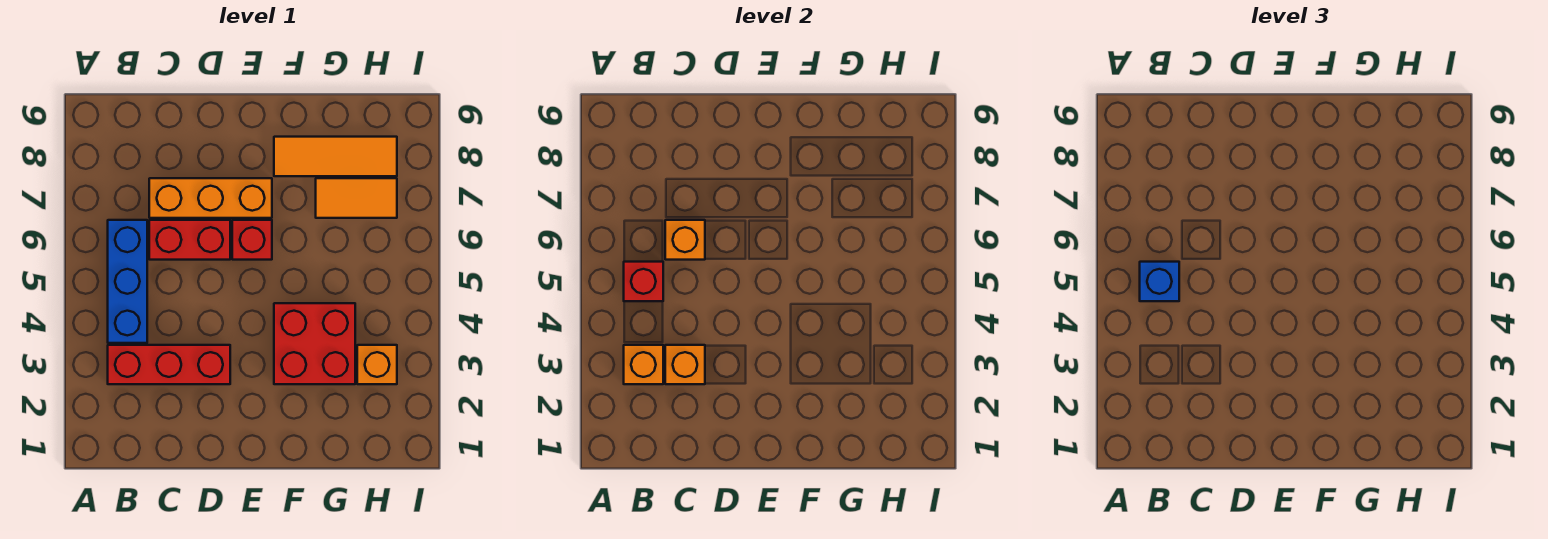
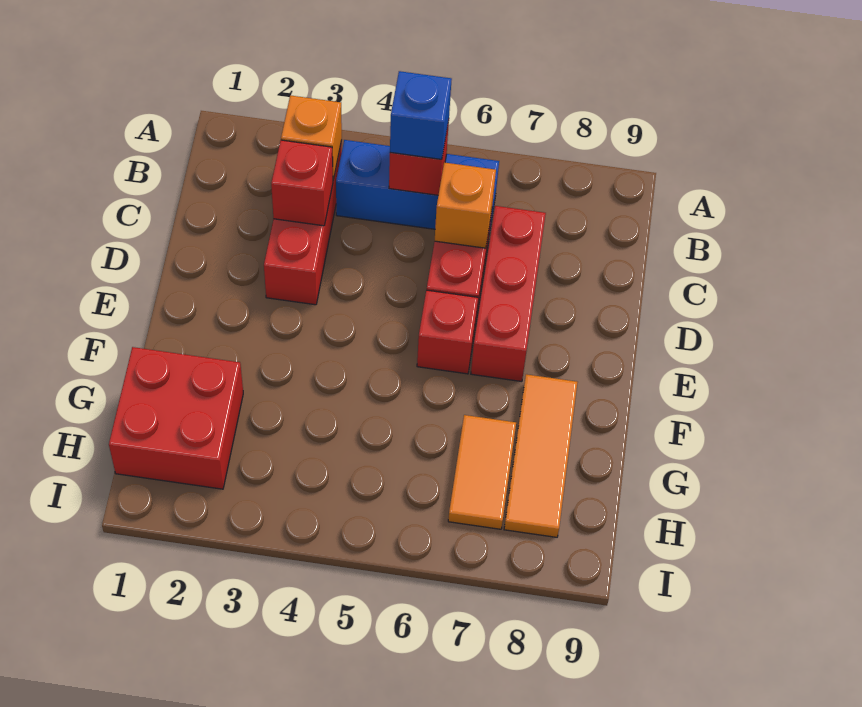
orange brick C3 level 2 -> red brick C3 level 2
orange brick C7:E7 level 1 -> red brick C7:E7 level 1
red brick F3:G4 level 1 -> red brick G1:H2 level 1
orange brick H3 level 1 -> none

